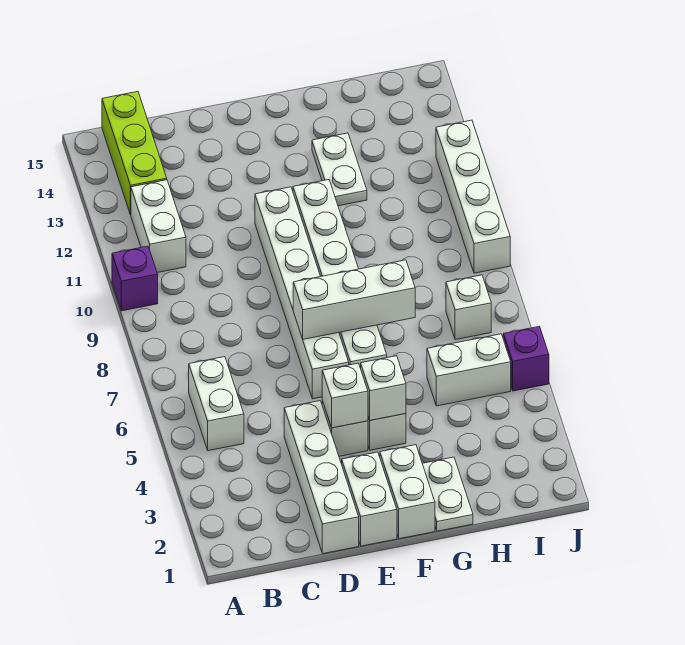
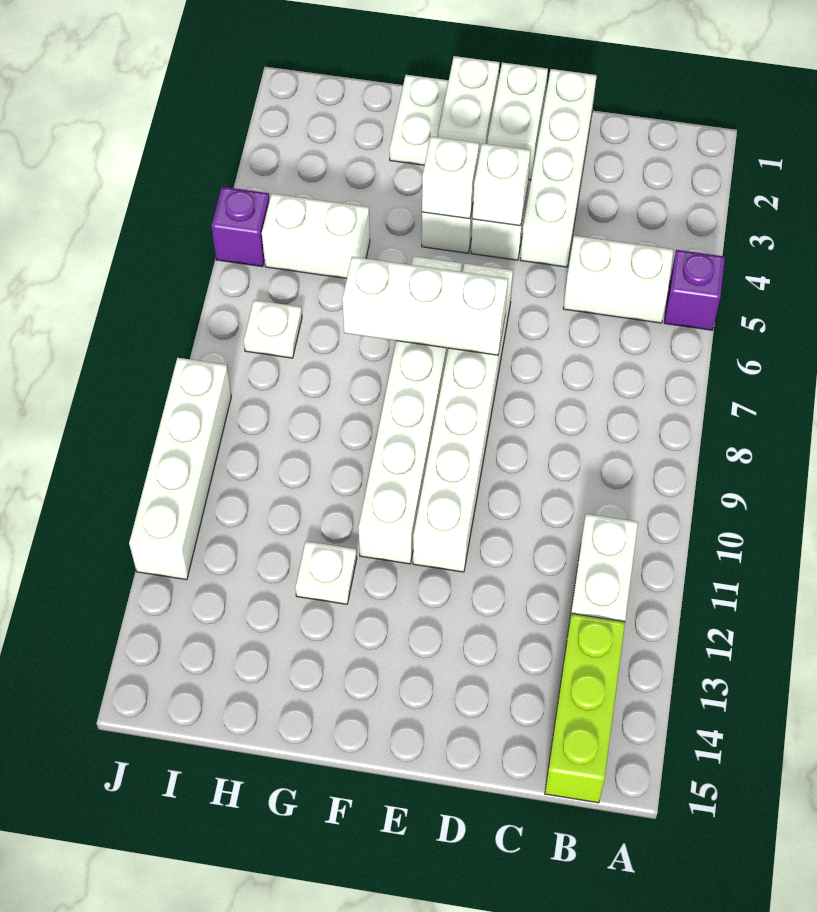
purple brick A10 level 1 -> purple brick A5 level 1
white brick B5:B6 level 1 -> white brick B5:C5 level 1
white plate G12:G13 level 1 -> white plate G12 level 1
white brick I7 level 1 -> white plate I7 level 1

